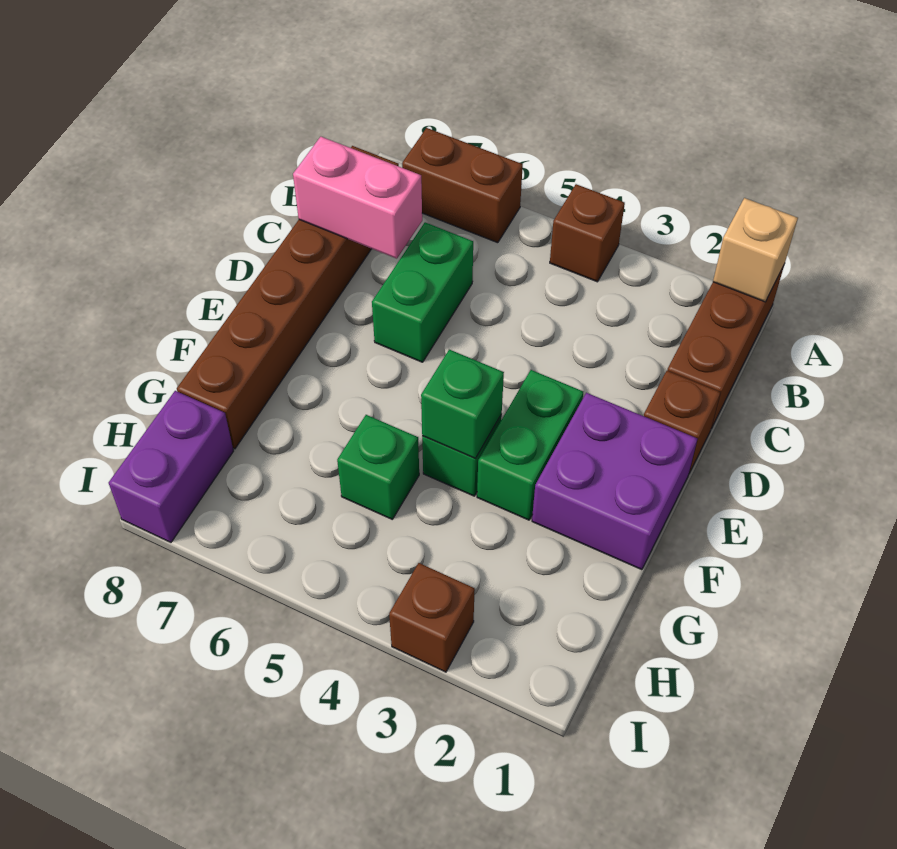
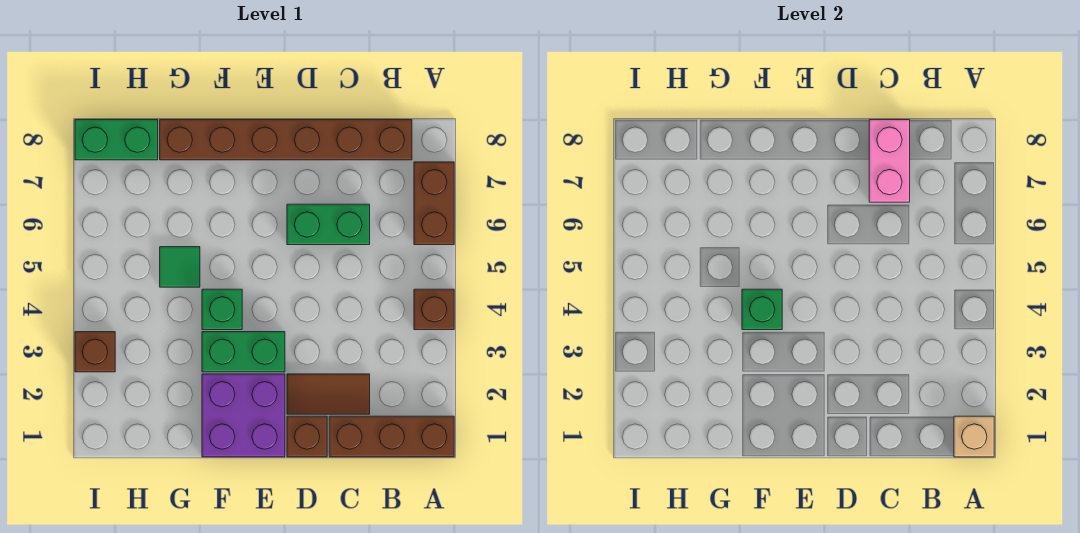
none -> brown tile C2:D2 level 1
green brick G5 level 1 -> green tile G5 level 1
purple brick H8:I8 level 1 -> green brick H8:I8 level 1

